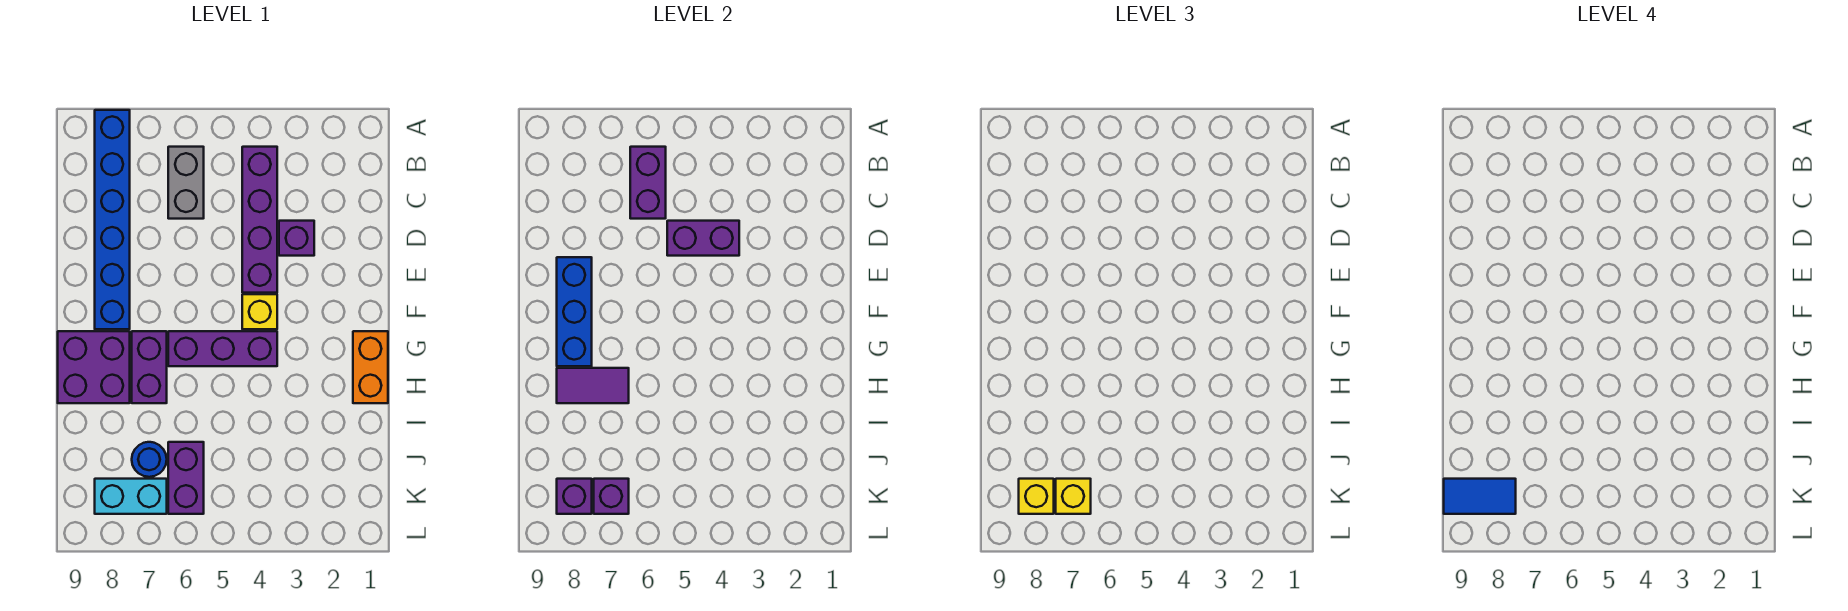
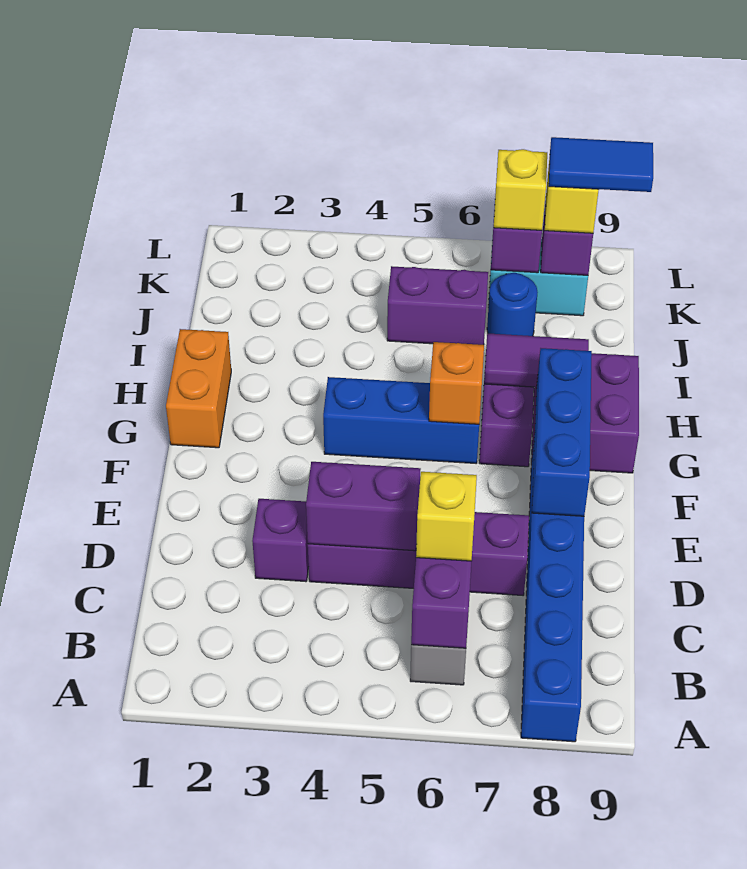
purple brick B4:E4 level 1 -> purple brick D4:D7 level 1
yellow brick F4 level 1 -> yellow brick C6 level 3
purple brick G4:G6 level 1 -> blue brick G4:G6 level 1
none -> orange brick G6 level 2
purple brick J6:K6 level 1 -> purple brick J5:J6 level 1

